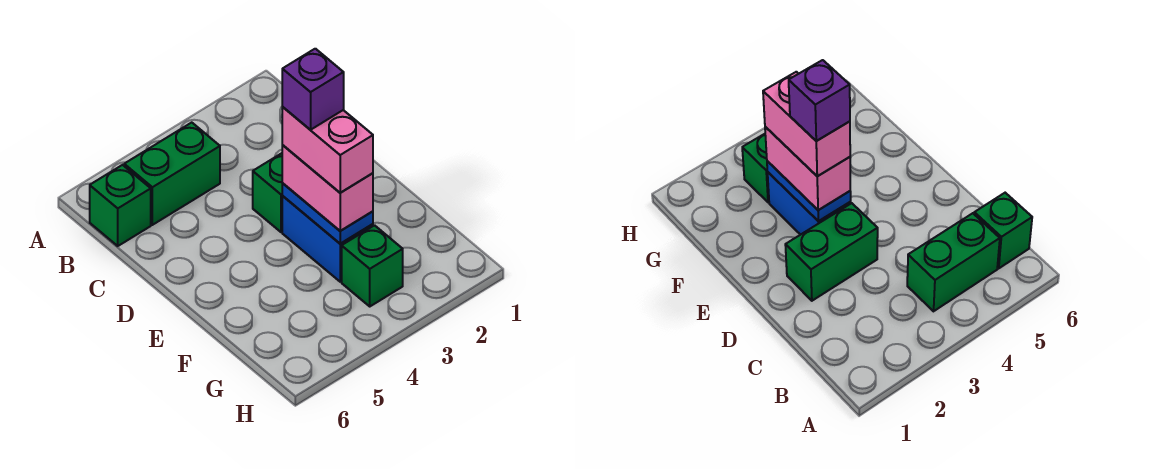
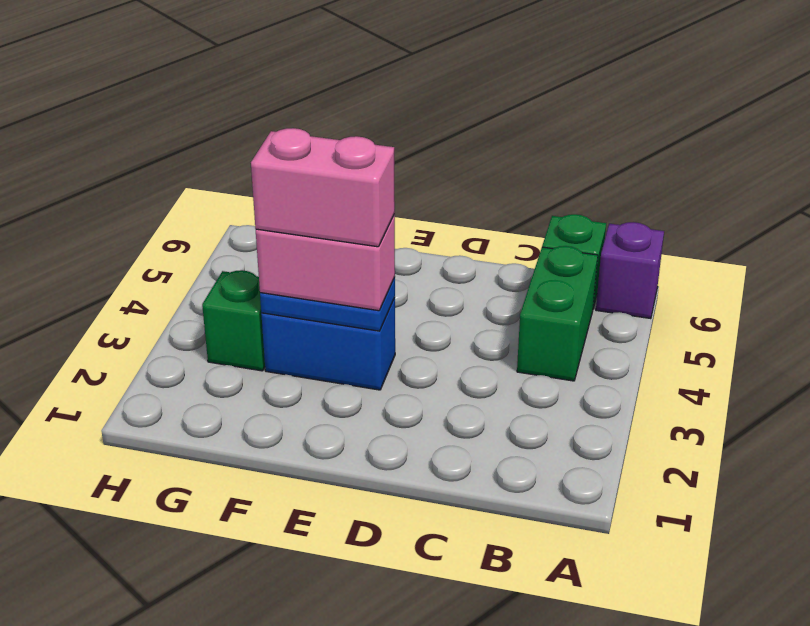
green brick D2:D3 level 1 -> none
purple brick E3 level 5 -> purple brick A6 level 1

